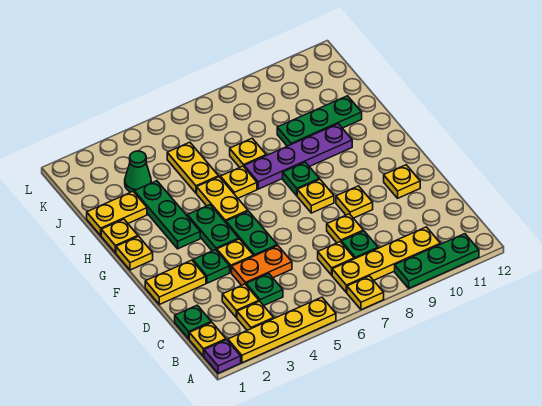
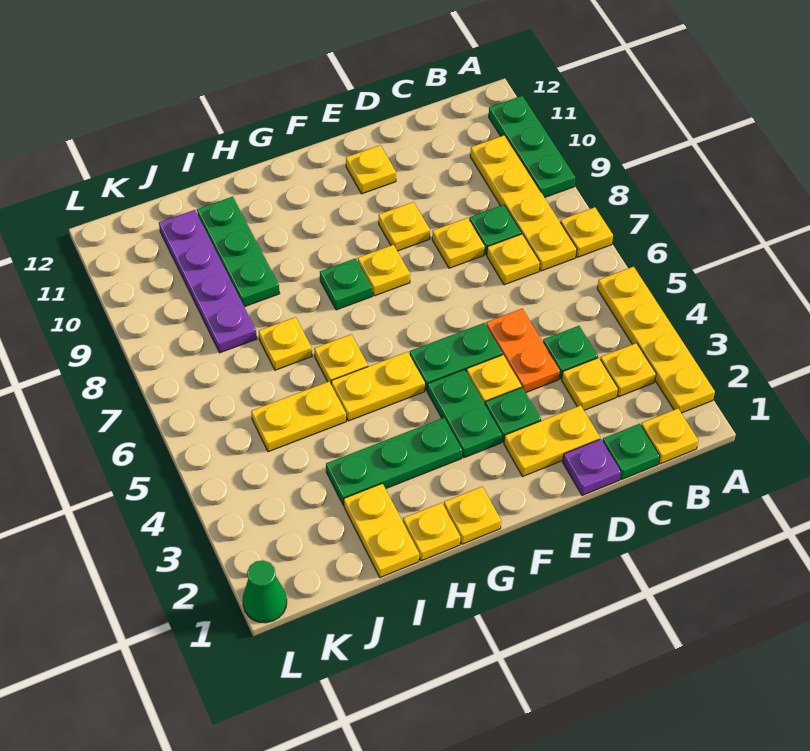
purple plate A1 level 1 -> purple plate D1 level 1
yellow plate E1:E2 level 1 -> yellow plate D2:E2 level 1
green plate F4:G4 level 1 -> green plate F3:F4 level 1
purple plate H7:H10 level 1 -> purple plate J8:J11 level 1
green cone J3 level 1 -> green cone L1 level 1

